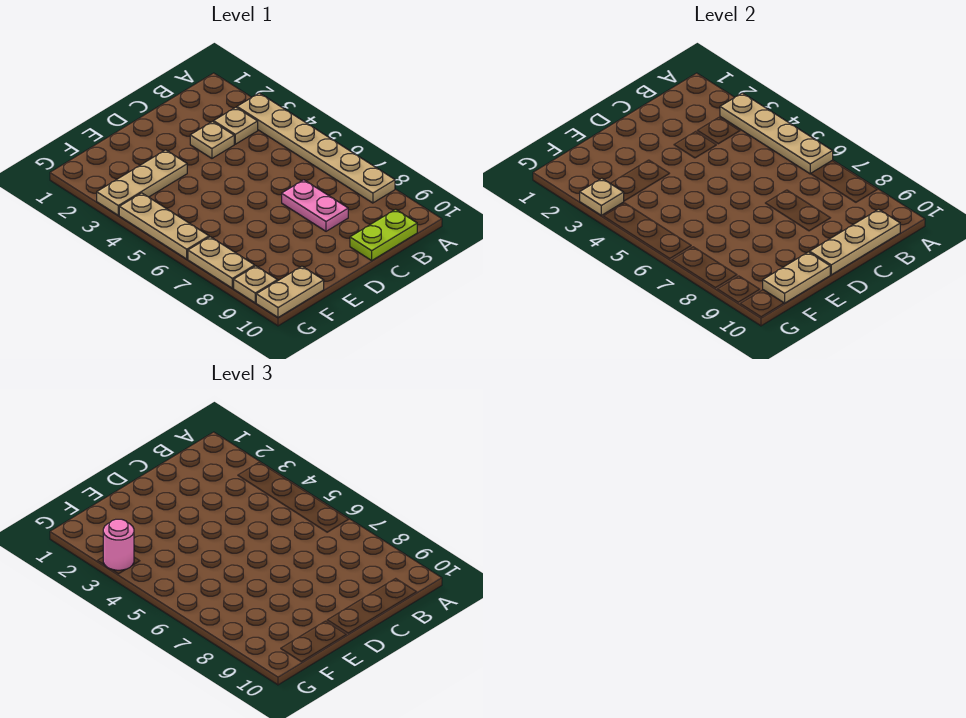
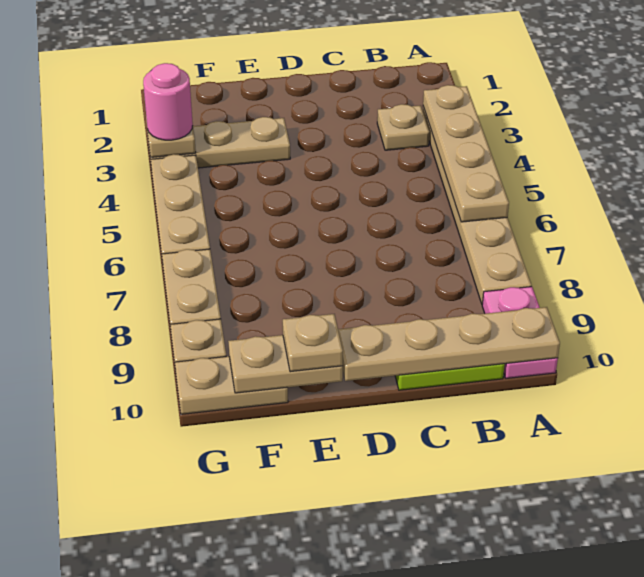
tan plate B10:D10 level 2 -> tan plate A10:D10 level 2
tan plate C3 level 1 -> tan plate E10 level 3
pink plate C7:C8 level 1 -> pink plate A9:A10 level 1

